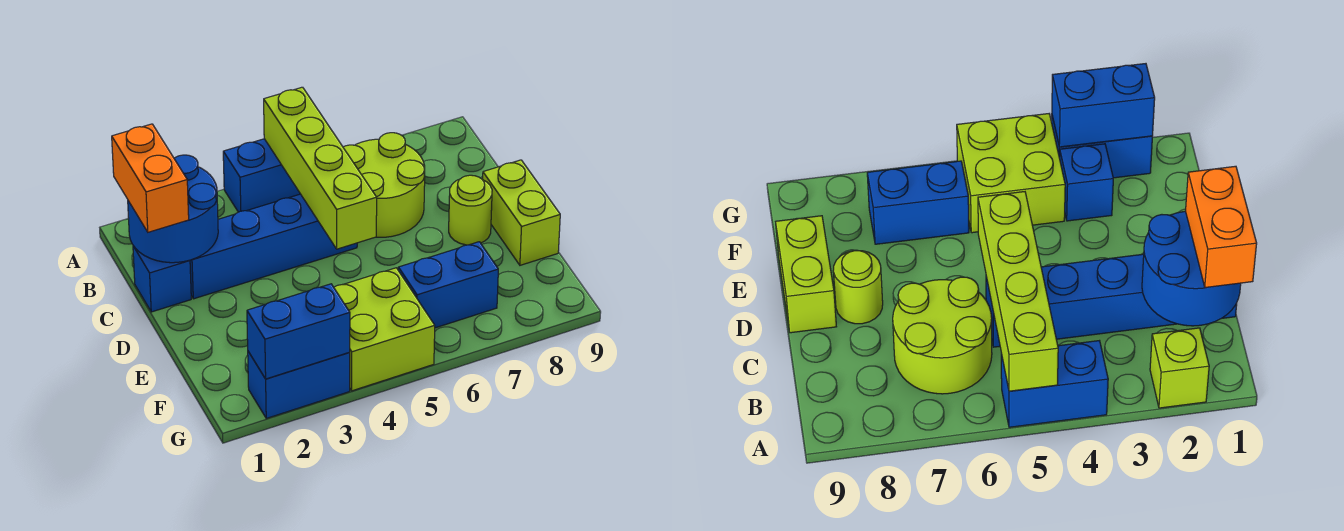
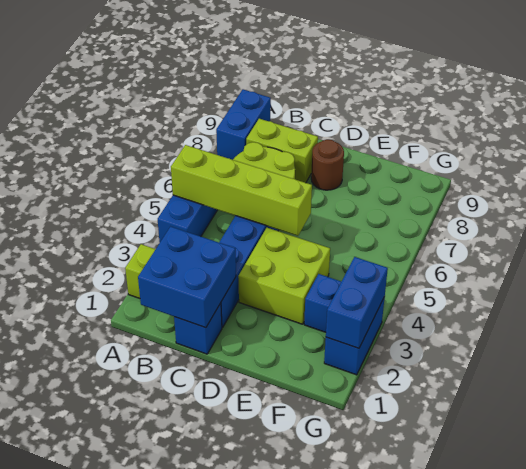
blue round brick B1:C2 level 2 -> blue brick B1:C2 level 2
orange brick B1:C1 level 3 -> none
lime round brick D8 level 1 -> brown round brick D8 level 1
lime brick D9:E9 level 1 -> lime brick B8:C8 level 1
lime brick F4:G5 level 1 -> lime brick D3:E4 level 1
blue brick F6:F7 level 1 -> blue brick A8:A9 level 1

